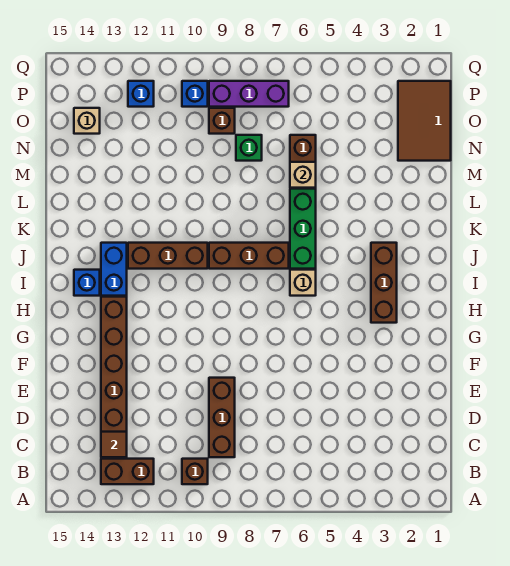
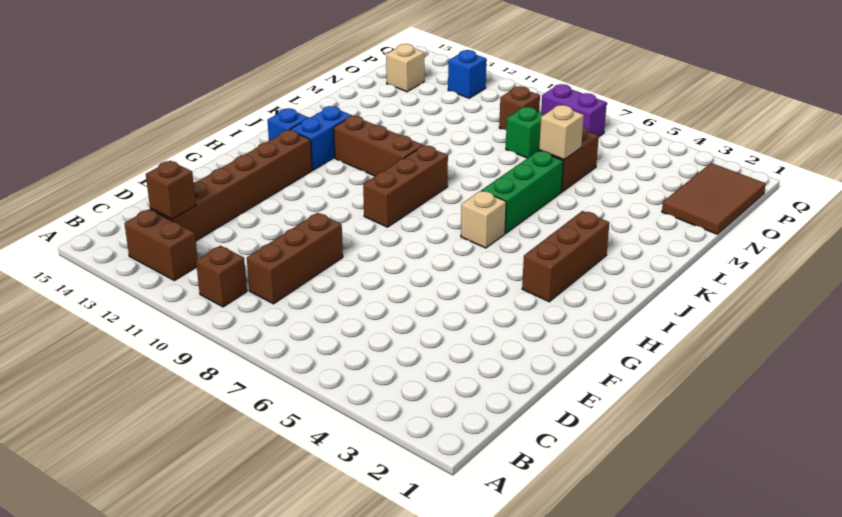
brown tile C13 level 2 -> brown brick C13 level 2
brown brick J7:J9 level 1 -> brown brick H9:J9 level 1
purple brick P7:P9 level 1 -> purple brick P7:P8 level 1
blue brick P10 level 1 -> none

